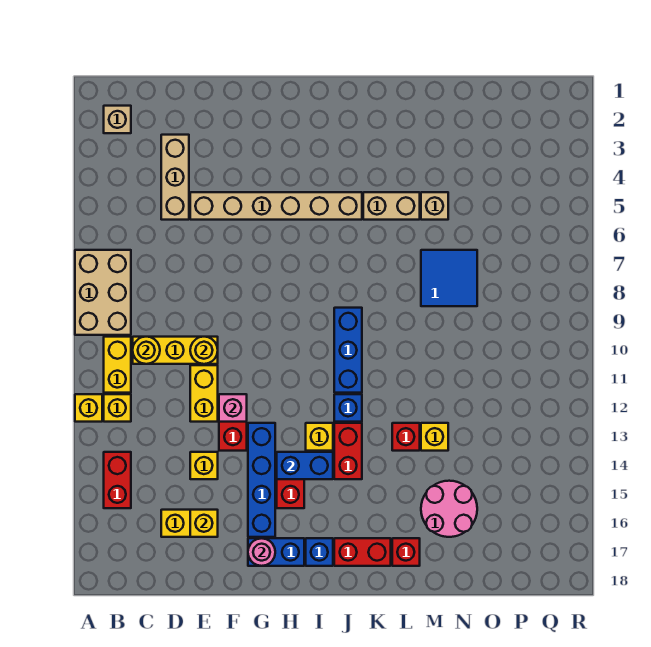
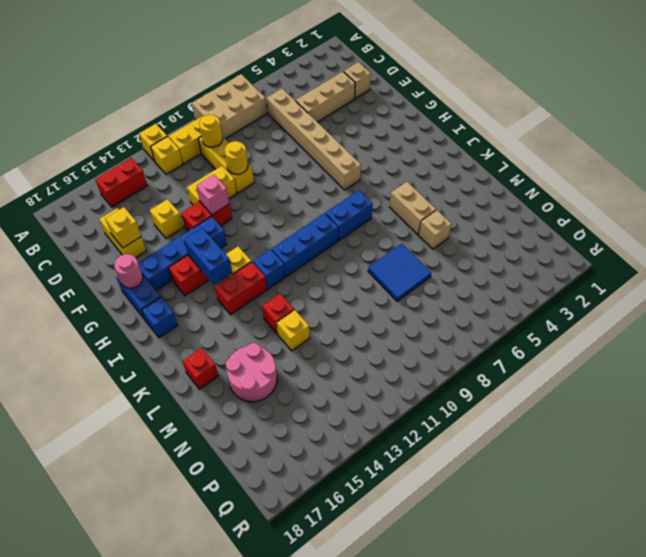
tan brick B2 level 1 -> tan brick D2 level 1
tan brick E5:J5 level 1 -> tan brick C6:H6 level 1
none -> blue brick J7:J8 level 1
red brick J17:K17 level 1 -> none

